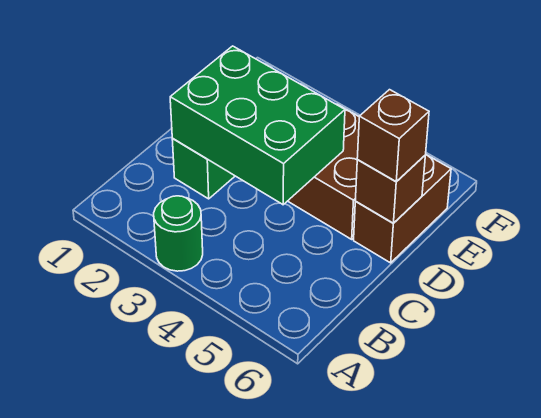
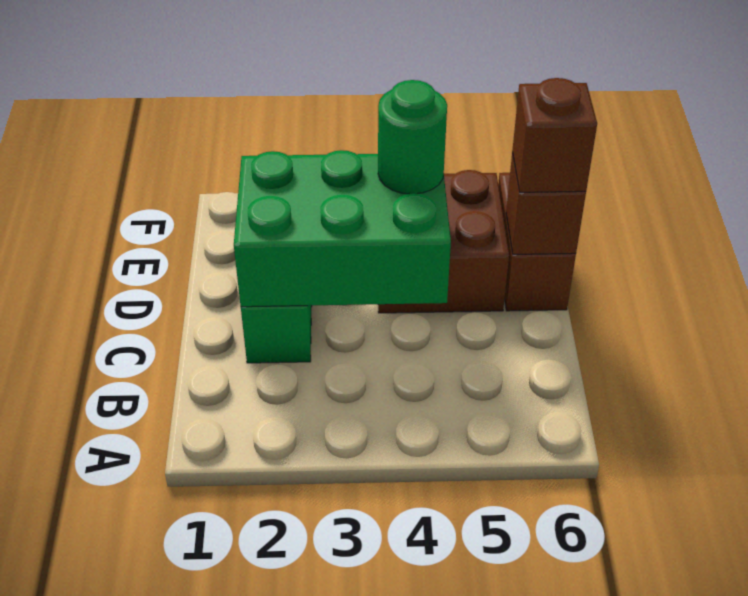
green round brick A3 level 1 -> green round brick D4 level 3

